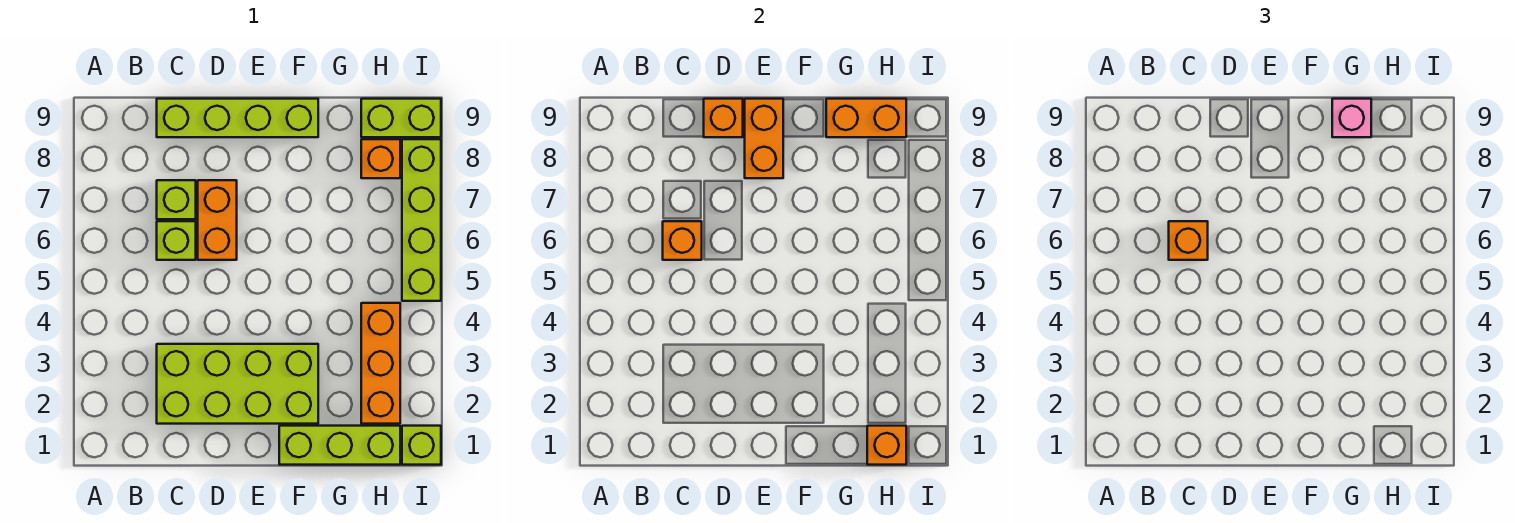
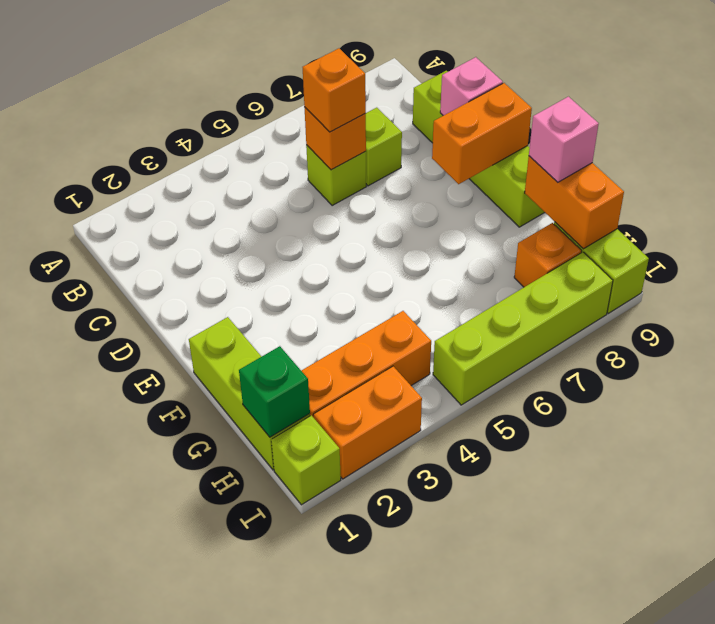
lime brick C2:F3 level 1 -> none
orange brick D6:D7 level 1 -> orange brick I2:I3 level 1
orange brick D9 level 2 -> pink brick D9 level 2
orange brick H1 level 2 -> green brick H1 level 2

